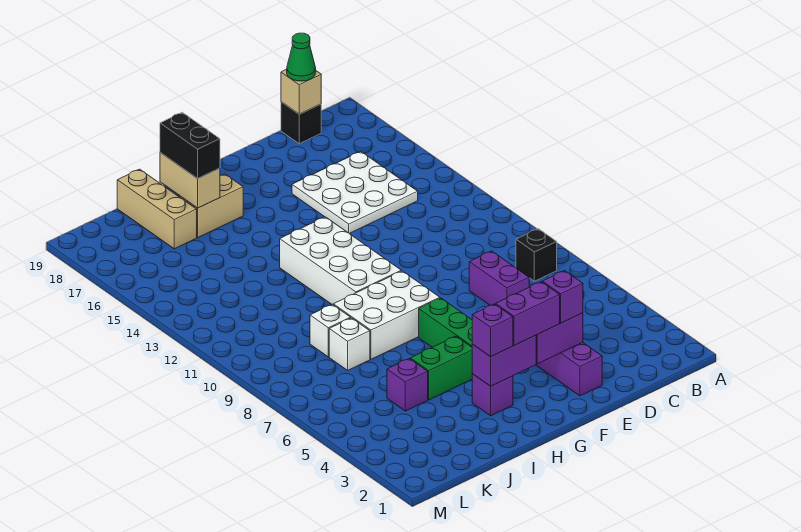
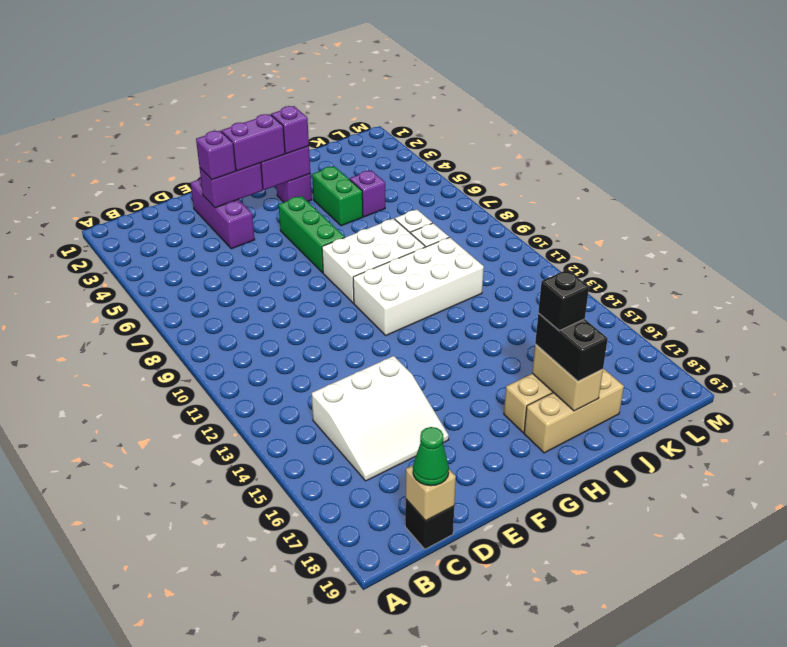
black brick B8 level 1 -> black brick I17 level 4
white plate C14:E16 level 1 -> white slope C14:E16 level 1 top 14
purple brick D7:D8 level 1 -> none
white brick G10:H13 level 1 -> white brick G10:J11 level 1
green brick H5:I5 level 1 -> green brick I4:I5 level 1
tan brick J17:J19 level 1 -> tan brick H18:J18 level 1

